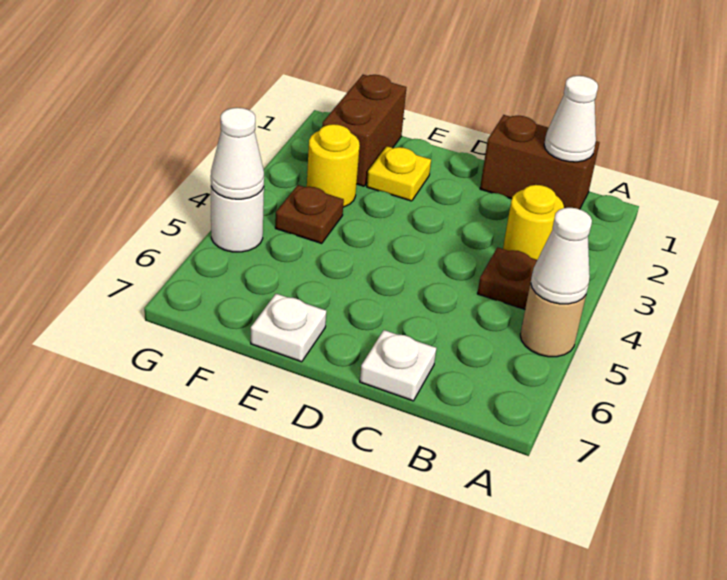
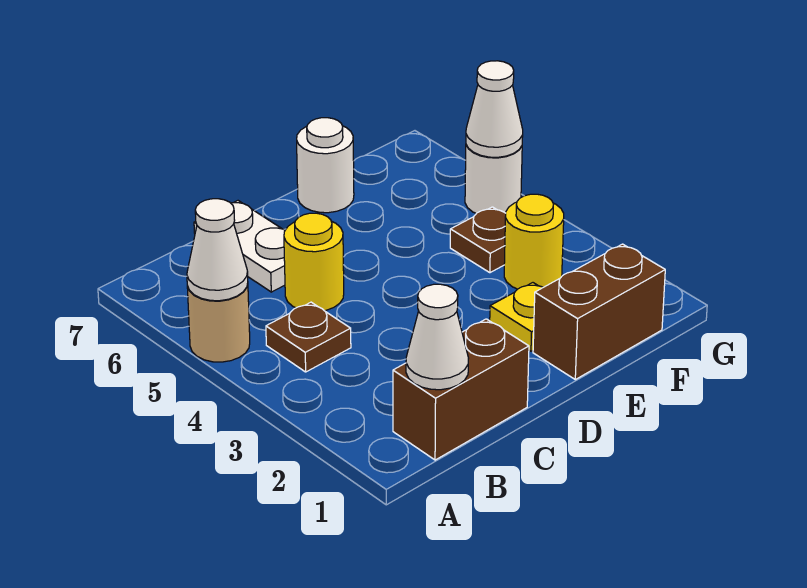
yellow round brick B3 level 1 -> yellow round brick C5 level 1
white plate C7 level 1 -> white plate C6:C7 level 1
white plate E7 level 1 -> white round brick E7 level 1
brown brick F1:F2 level 1 -> brown brick E1:F1 level 1

